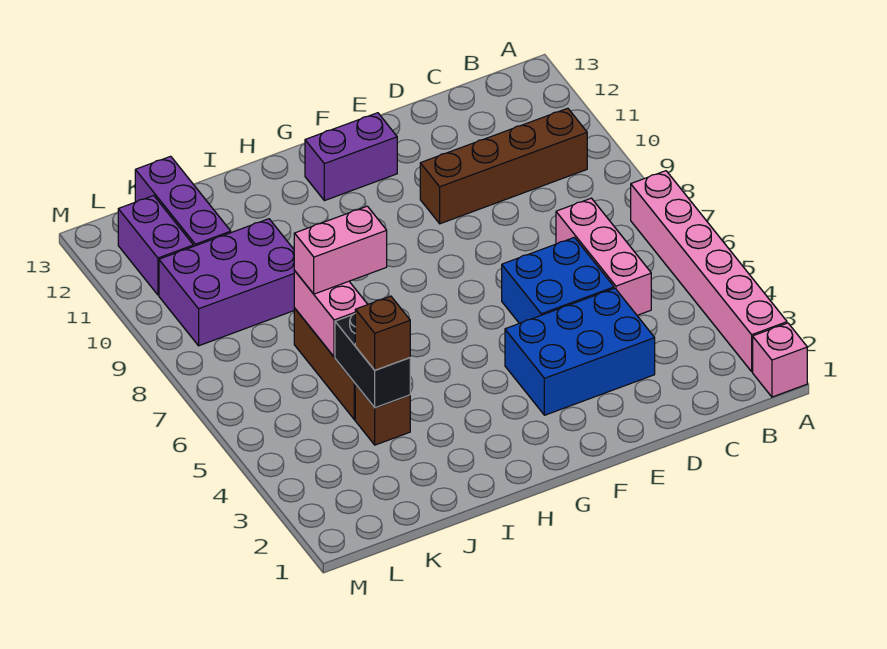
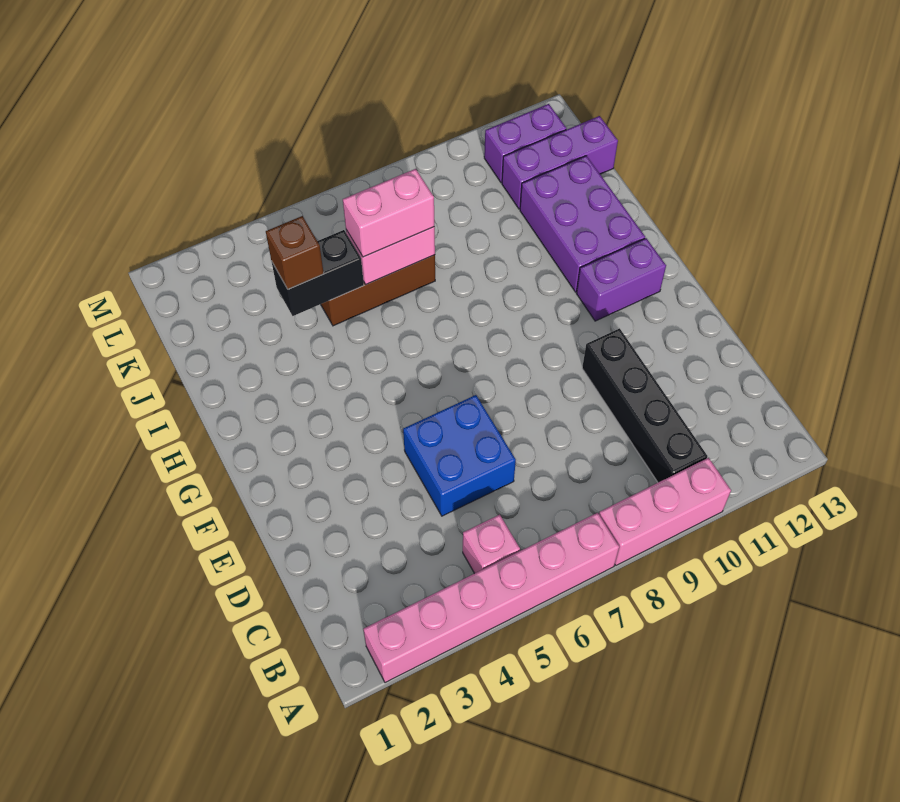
pink brick A1 level 1 -> pink brick B5 level 1
brown brick B10:E10 level 1 -> black brick B10:E10 level 1
pink brick C5:C7 level 1 -> pink brick A8:A10 level 1
blue brick D3:F4 level 1 -> none
purple brick F12:G12 level 1 -> purple brick G11:G12 level 1
pink brick I7:J7 level 3 -> pink brick J6:J7 level 3
brown brick J4 level 1 -> none
purple brick J9:L10 level 1 -> purple brick H11:J12 level 1

